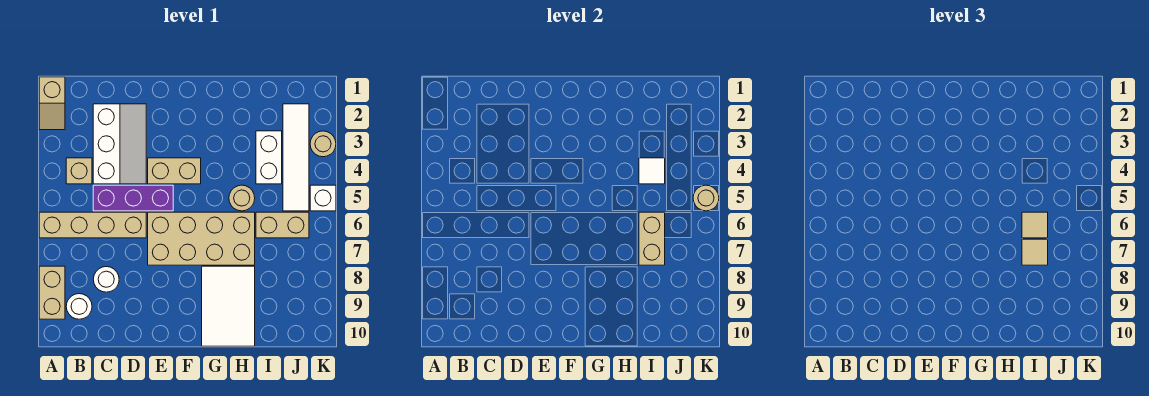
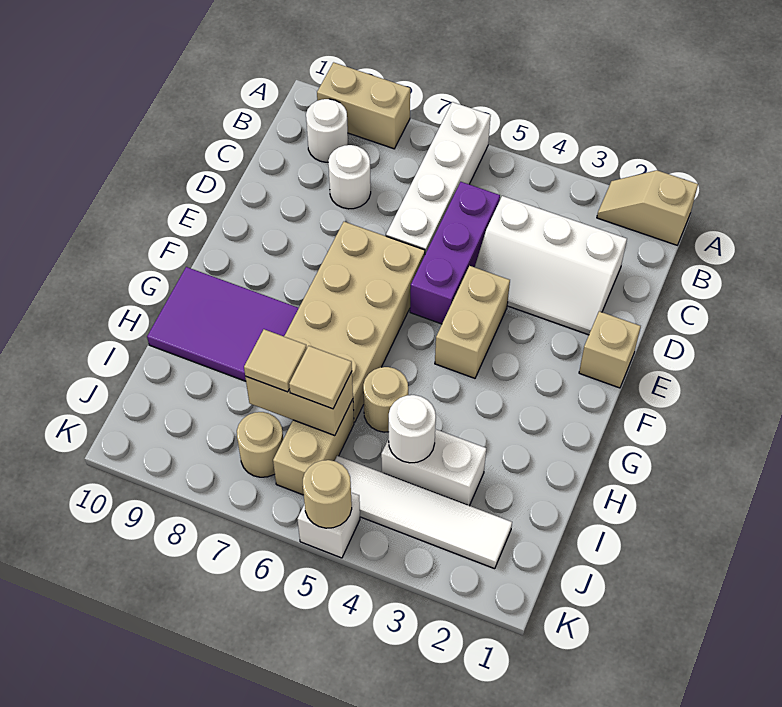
tan brick A6:D6 level 1 -> white brick A6:D6 level 1
tan brick B4 level 1 -> tan brick E1 level 1
white tile G8:H10 level 1 -> purple tile G8:H10 level 1
white tile I4 level 2 -> white round brick I4 level 2
tan round brick K3 level 1 -> tan round brick J7 level 1

